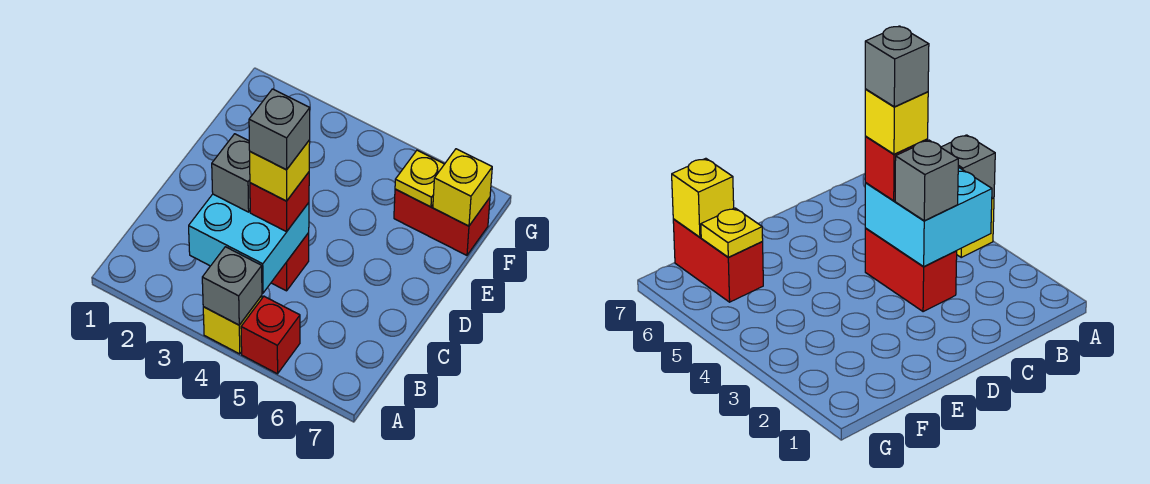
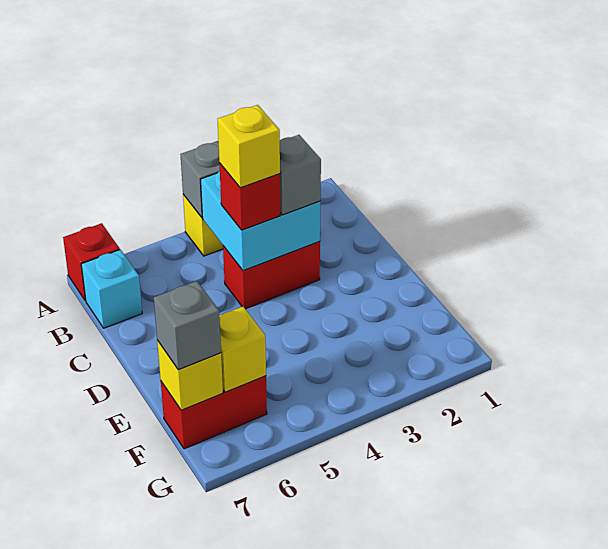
red brick A5 level 1 -> red brick A7 level 1
none -> cyan brick B7 level 1
grey brick C4 level 5 -> grey brick F7 level 3
yellow plate F6 level 2 -> yellow brick F6 level 2

